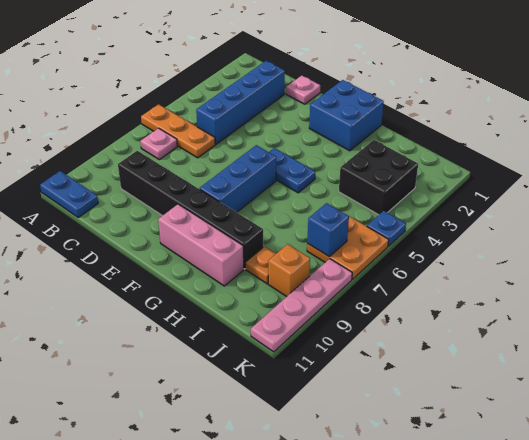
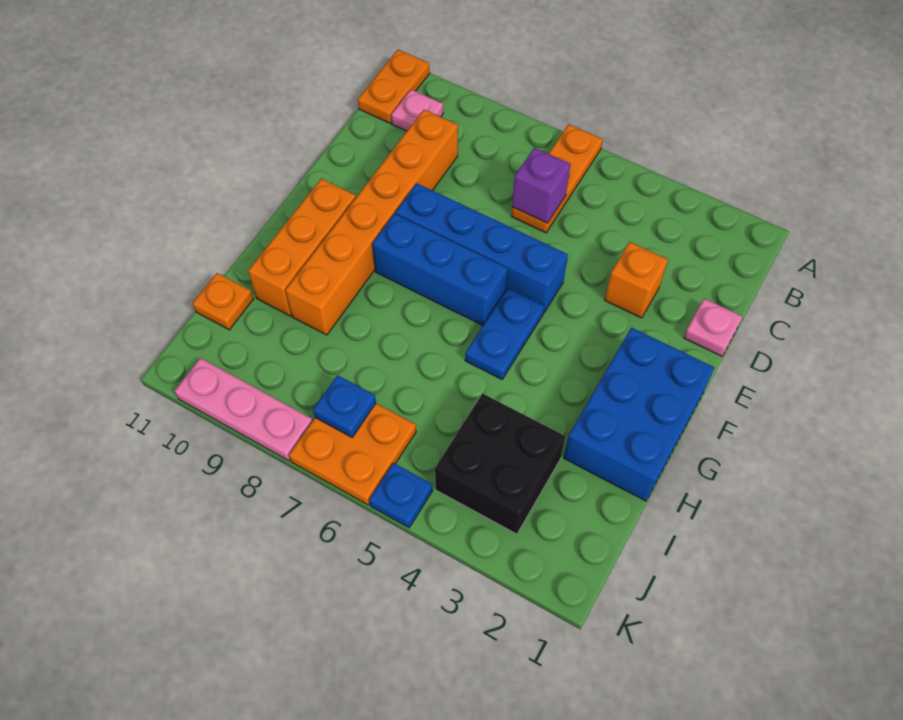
blue plate A11:B11 level 1 -> orange plate A11:B11 level 1
pink plate B7 level 1 -> pink plate B10 level 1
blue brick C2:C5 level 1 -> blue brick E5:E8 level 1
none -> purple brick C6 level 2
black brick C9:H9 level 1 -> orange brick C9:H9 level 1
blue brick F1:G2 level 1 -> blue brick F1:H2 level 1
pink brick F10:H10 level 1 -> orange brick F10:H10 level 1
orange plate I9 level 1 -> orange plate I11 level 1
blue brick J7 level 2 -> blue plate J7 level 2
orange brick J9 level 1 -> orange brick D3 level 1
pink plate K8:K11 level 1 -> pink plate K8:K10 level 1

